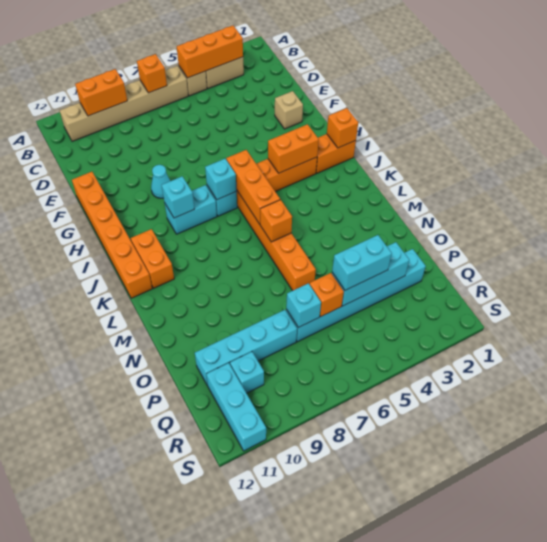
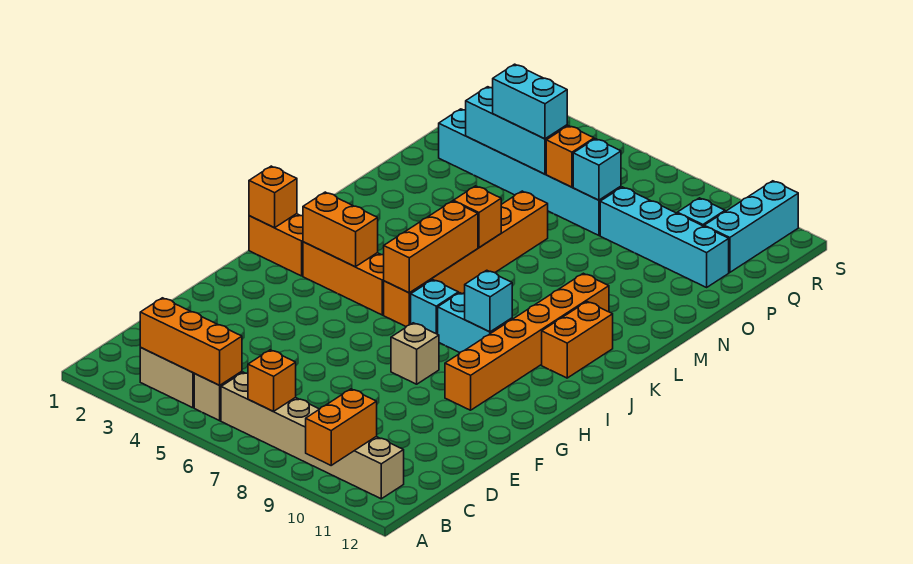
orange brick B9:B10 level 2 -> orange brick A10:B10 level 2
tan brick F2 level 1 -> tan brick G8 level 1
orange brick F12:K12 level 1 -> orange brick G10:L10 level 1
cyan cone G9 level 1 -> none
cyan brick I7 level 2 -> none

